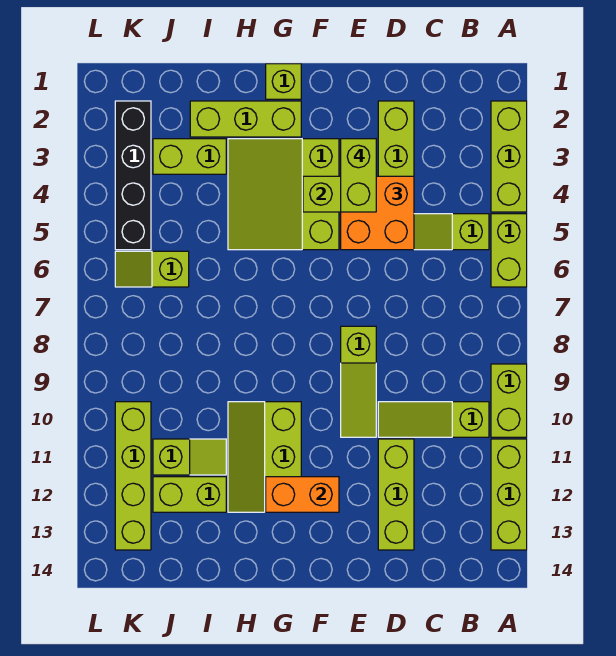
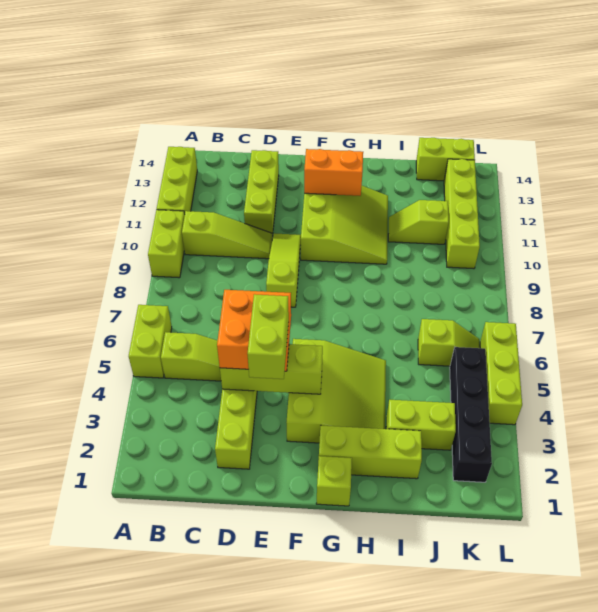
lime brick A2:A4 level 1 -> lime brick L4:L6 level 1
lime slope G10:H12 level 1 top G -> lime slope F10:H12 level 1 top F
lime brick I12:J12 level 1 -> lime brick J14:K14 level 1

